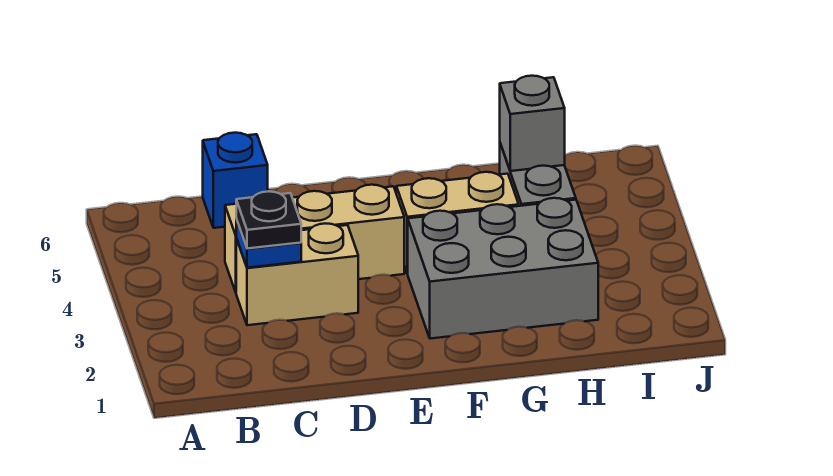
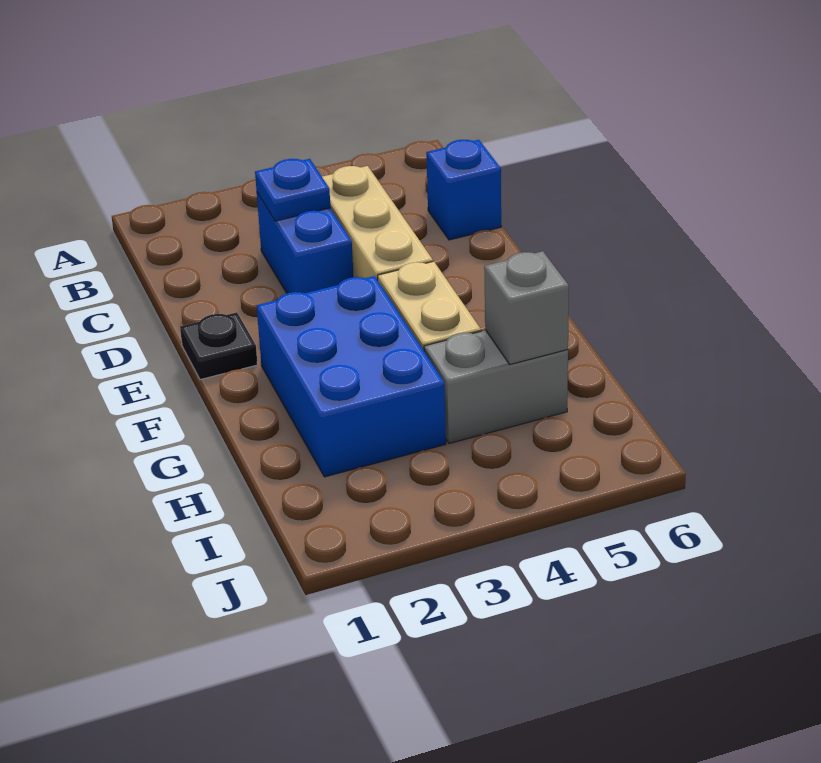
tan brick C3:D3 level 1 -> blue brick C3:D3 level 1
black plate C3 level 3 -> black plate E1 level 1
grey brick F2:H3 level 1 -> blue brick F2:H3 level 1

